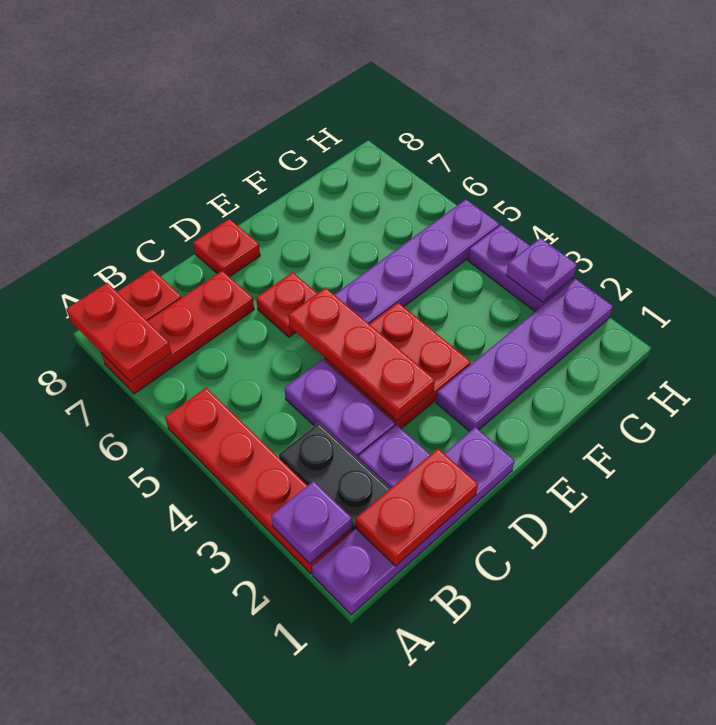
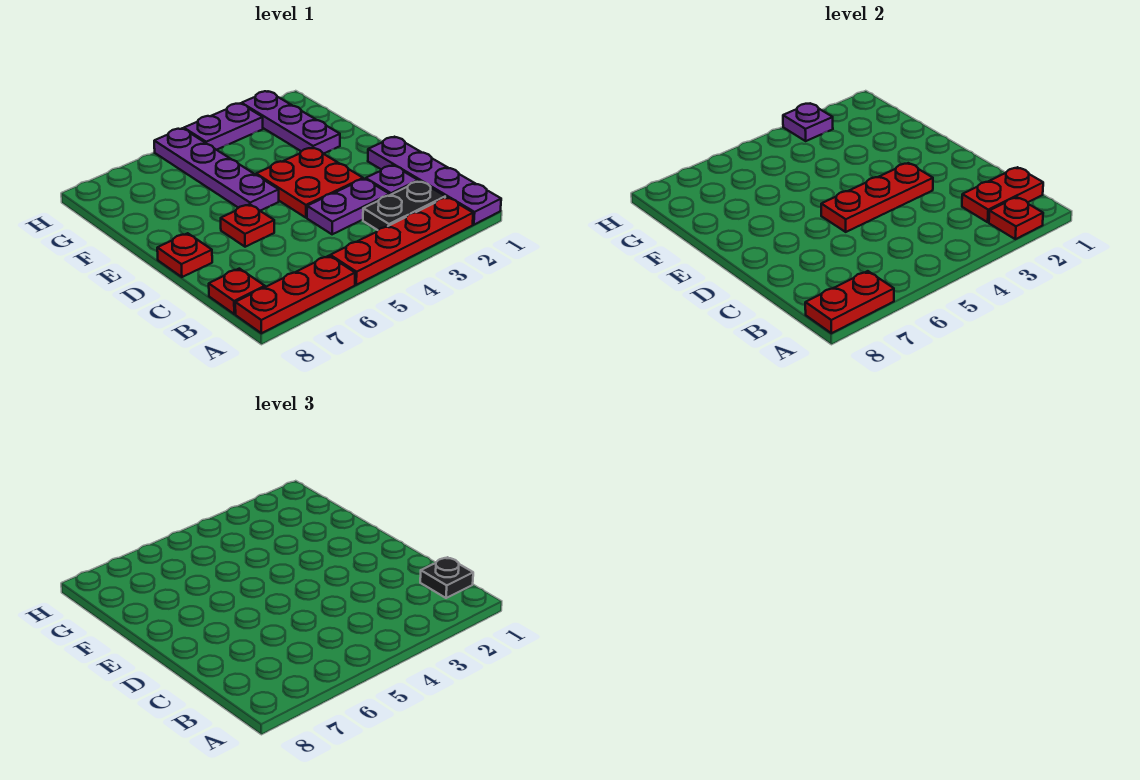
purple plate A2 level 2 -> red plate A2 level 2
red plate A7:C7 level 1 -> red plate A6:A8 level 1
red plate B1:C1 level 2 -> red plate B1:B2 level 2
none -> black plate B1 level 3
purple plate E2:H2 level 1 -> purple plate F2:H2 level 1

